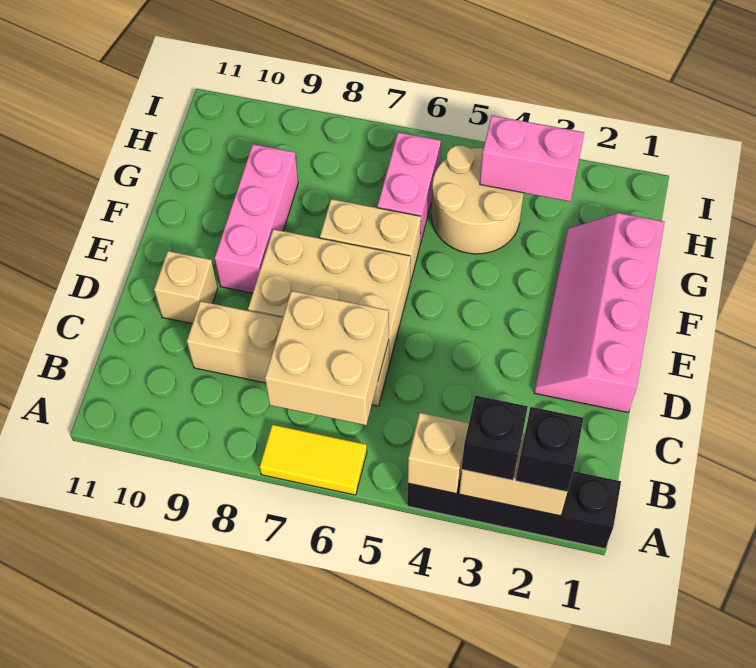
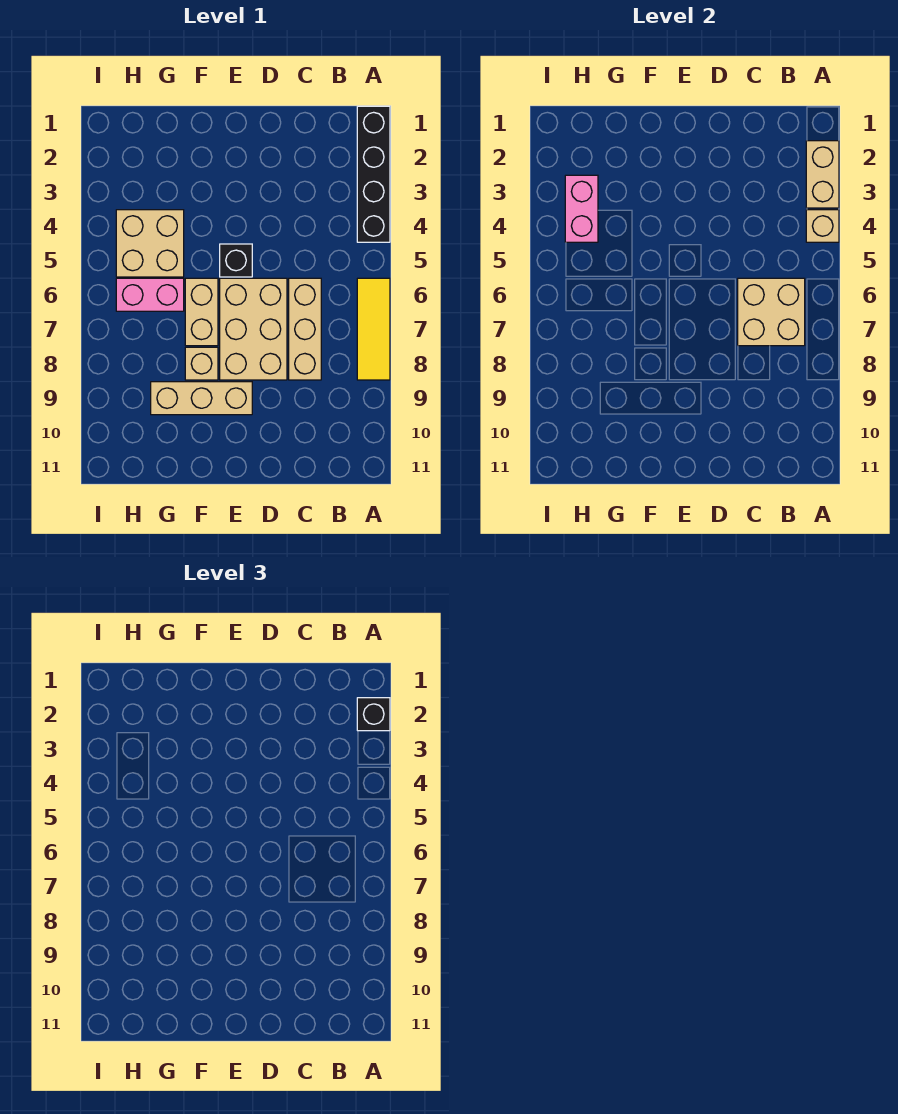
black brick A3 level 3 -> black brick E5 level 1
yellow tile A6:A7 level 1 -> yellow tile A6:A8 level 1
tan brick C6:C9 level 1 -> tan brick C6:C8 level 1
pink slope D1:G2 level 1 top 1 -> none
tan brick D10 level 1 -> tan brick F8 level 1
pink brick E9:G9 level 1 -> tan brick E9:G9 level 1
tan round brick G4:H5 level 1 -> tan brick G4:H5 level 1

